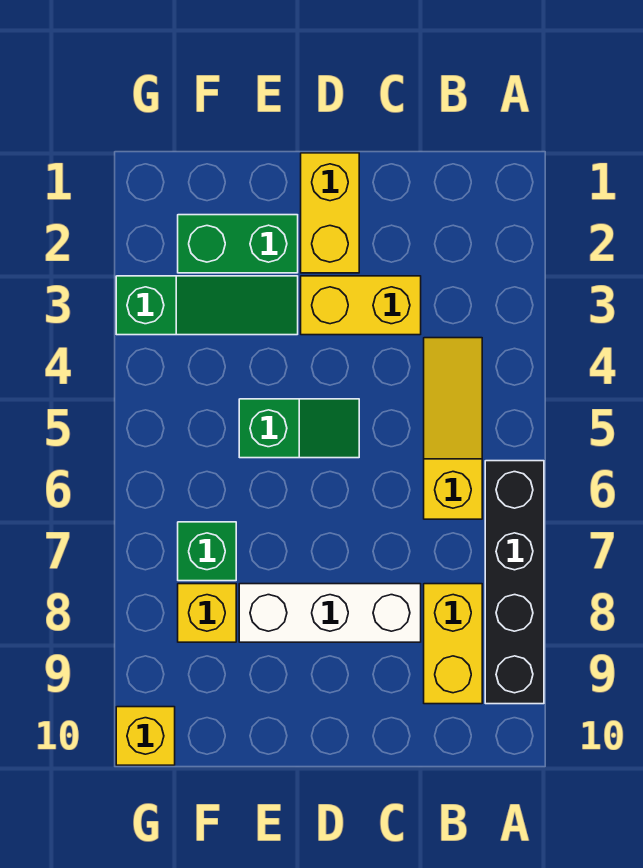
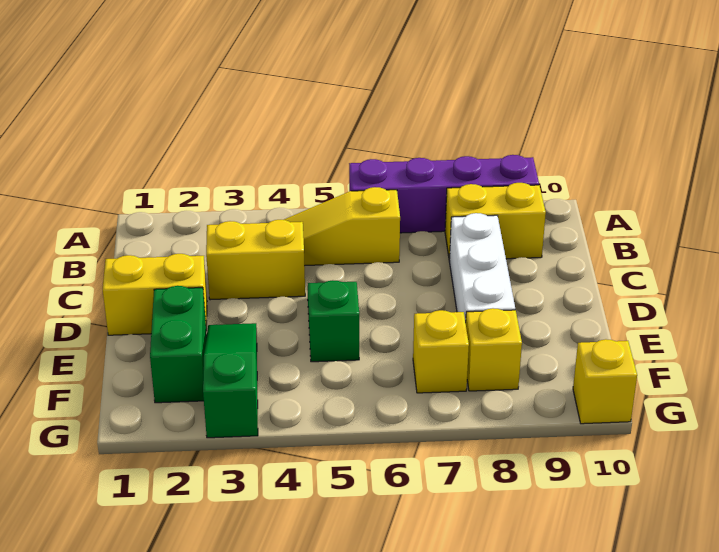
black brick A6:A9 level 1 -> purple brick A6:A9 level 1
yellow brick C3:D3 level 1 -> yellow brick C3:C4 level 1
green brick F7 level 1 -> yellow brick F7 level 1

